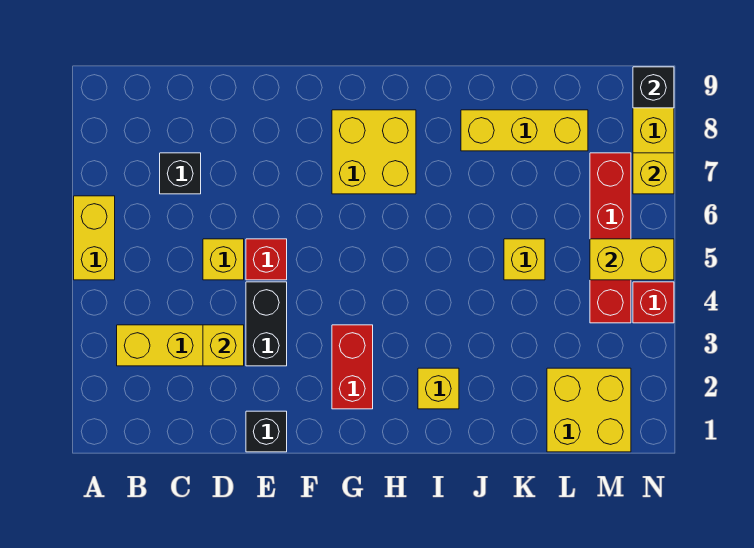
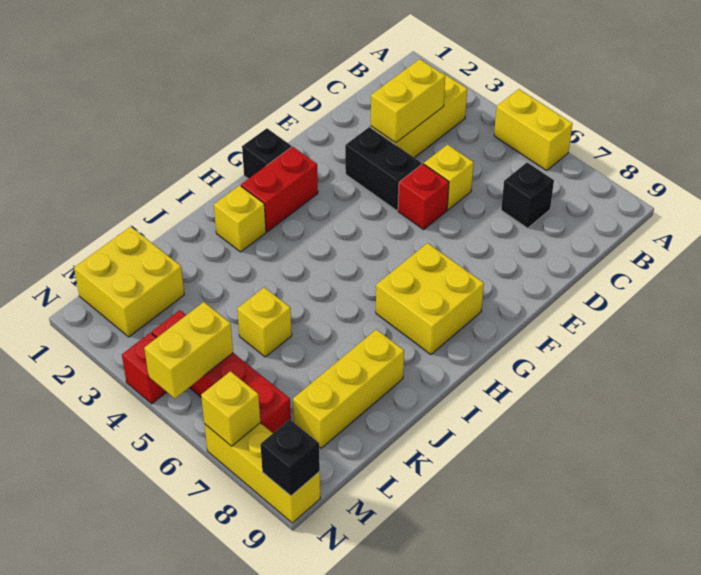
yellow brick D3 level 2 -> yellow brick C3:D3 level 2
black brick E1 level 1 -> black brick G1 level 1
red brick G2:G3 level 1 -> red brick G2:H2 level 1

